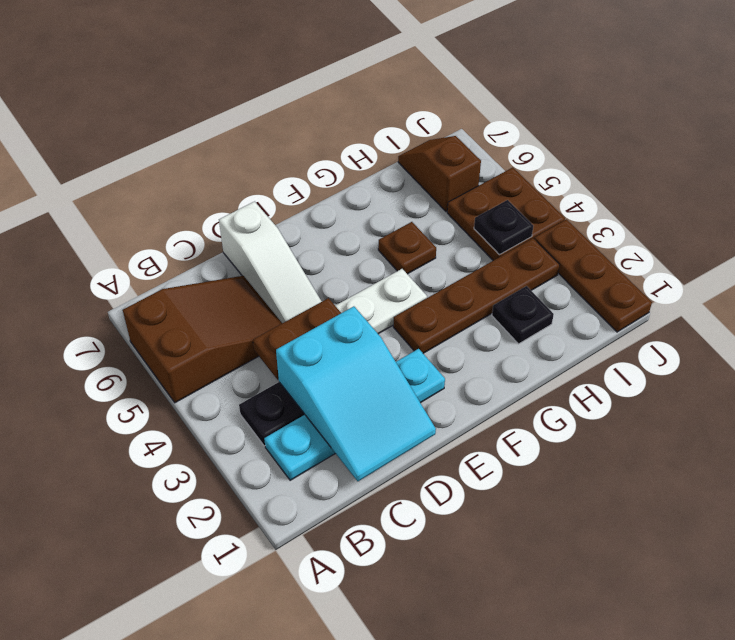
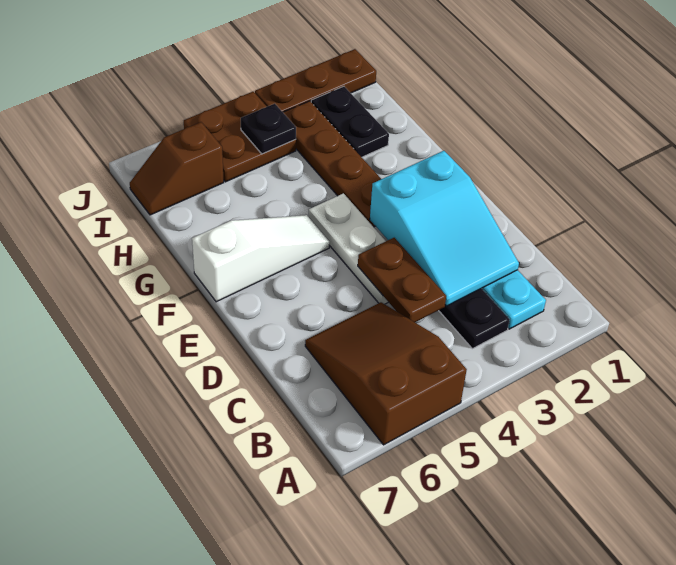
cyan slope C1:D3 level 2 top 3 -> cyan slope C2:E3 level 2 top E
white slope D5:D7 level 1 top 7 -> white slope F5:F7 level 1 top 7
brown plate G5 level 1 -> none
black plate H2 level 1 -> black plate H2:I2 level 1

